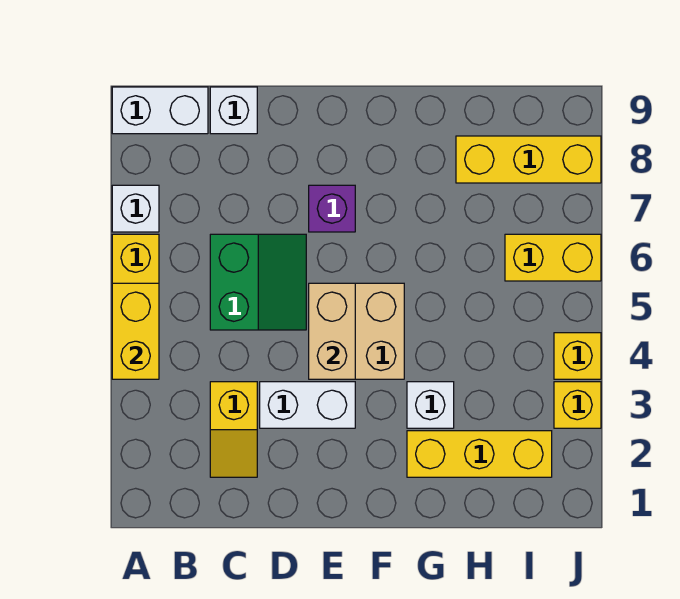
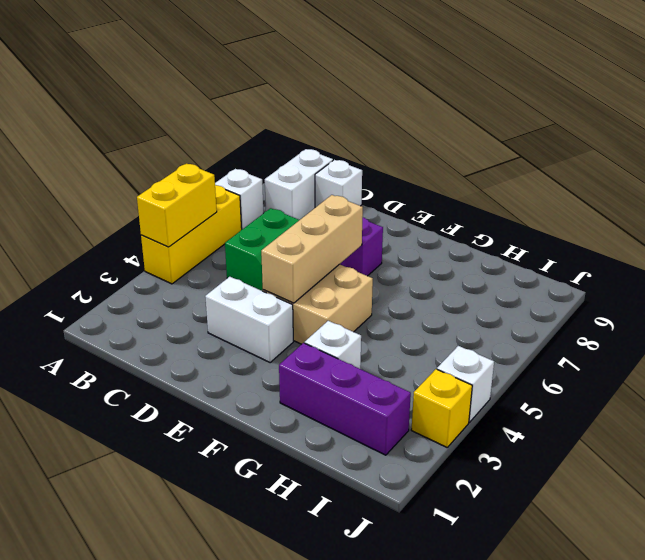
white brick A9:B9 level 1 -> white brick B8:B9 level 1
yellow slope C2:C3 level 1 top 3 -> none
tan brick E4:E5 level 2 -> tan brick E4:E6 level 2
yellow brick G2:I2 level 1 -> purple brick G2:I2 level 1
yellow brick H8:J8 level 1 -> none
yellow brick I6:J6 level 1 -> none
yellow brick J4 level 1 -> white brick J4 level 1

